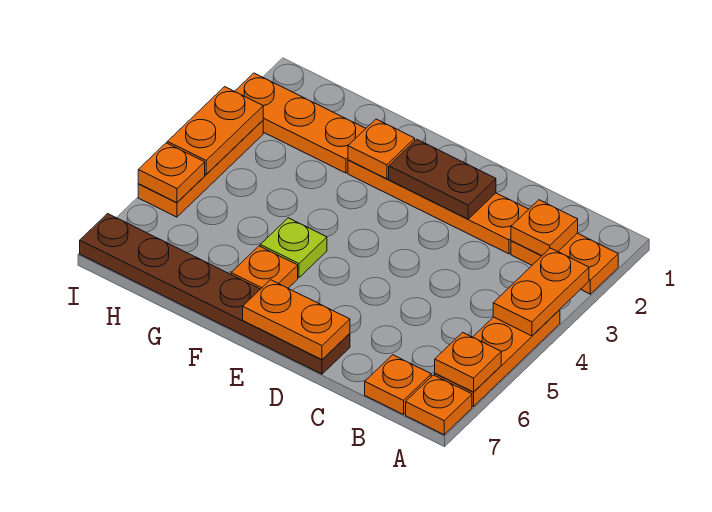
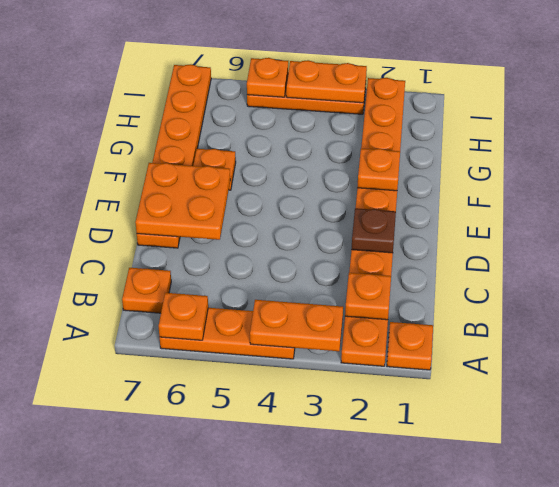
orange plate A7 level 1 -> orange plate A1 level 1
brown plate D2:E2 level 2 -> brown plate D2 level 2
brown plate D7:I7 level 1 -> orange plate D7:I7 level 1
orange plate D7:E7 level 2 -> orange plate D6:E7 level 2
lime plate F5 level 1 -> none

